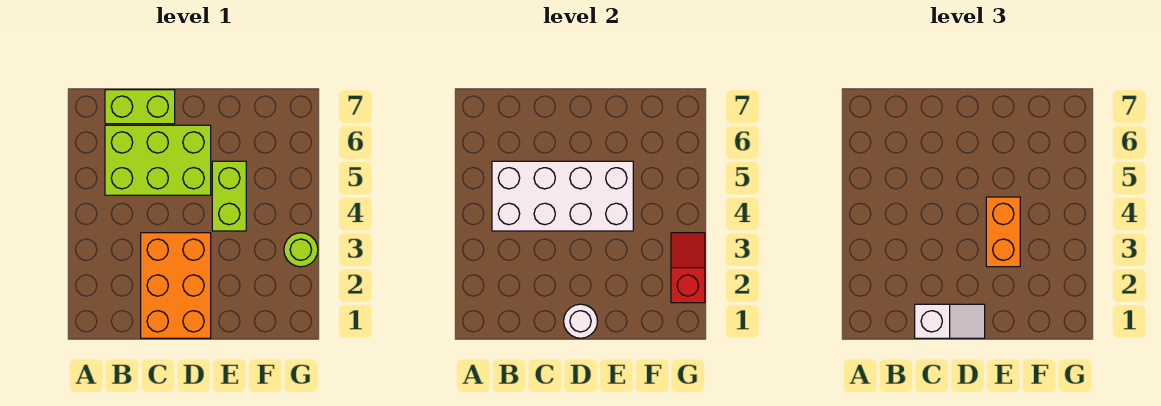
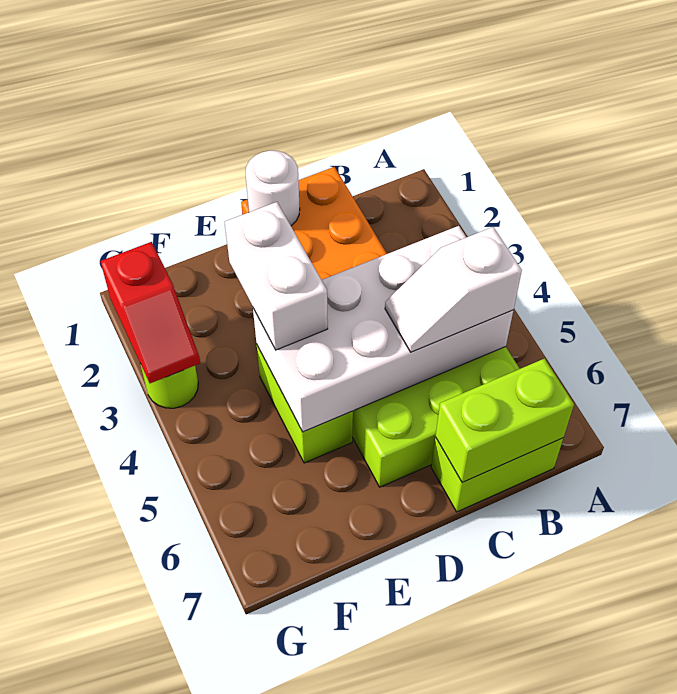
none -> lime brick B7:C7 level 2
white slope C1:D1 level 3 top C -> white slope B5:C5 level 3 top B
orange brick E3:E4 level 3 -> white brick E3:E4 level 3

